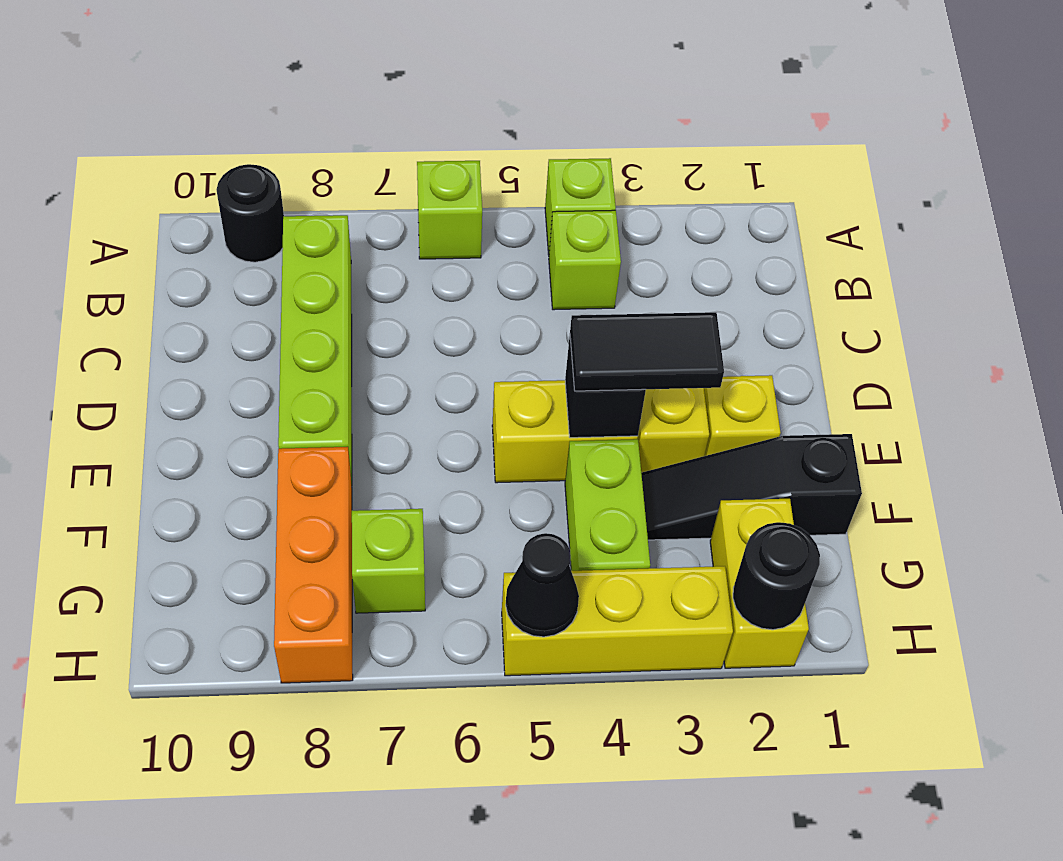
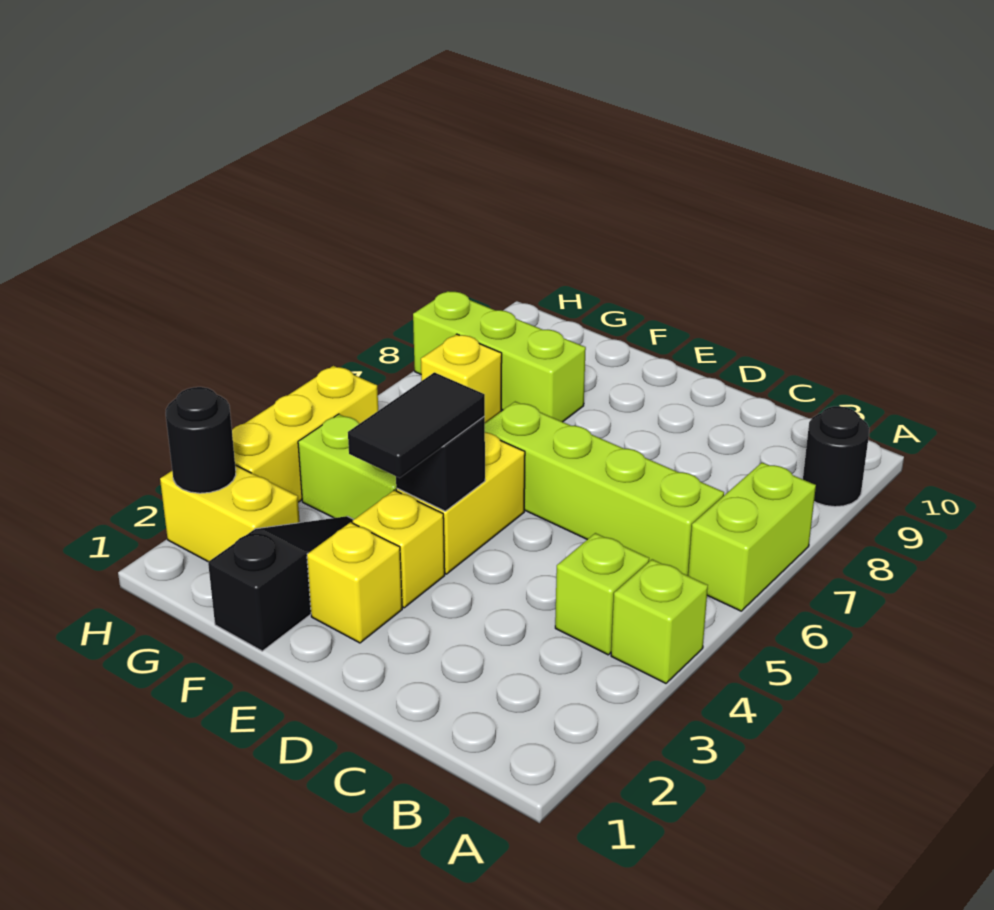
lime brick A6 level 1 -> lime brick A6:A7 level 1
lime brick B8:E8 level 1 -> lime brick B6:E6 level 1
orange brick F8:H8 level 1 -> lime brick F8:H8 level 1
lime brick G7 level 1 -> yellow brick G7 level 1
black cone H5 level 2 -> none

